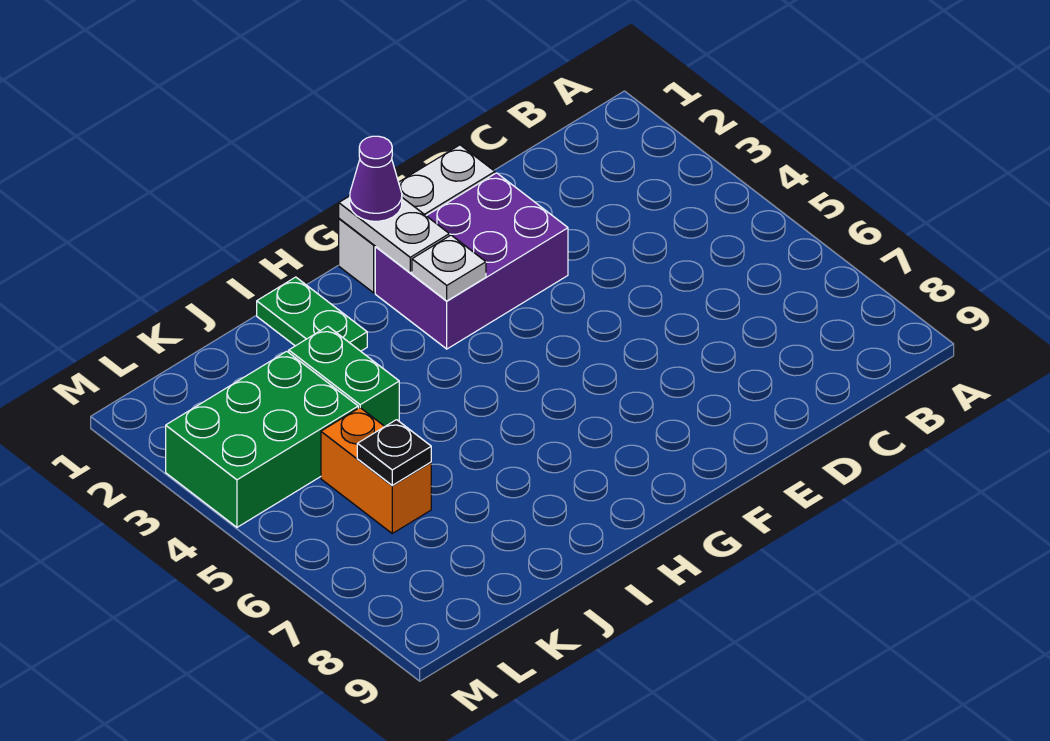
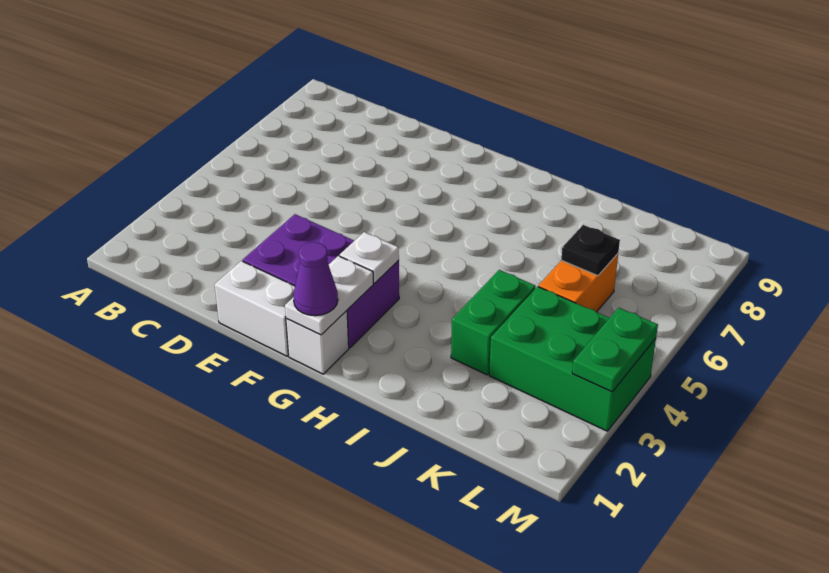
green plate I1:I2 level 1 -> green plate M3:M4 level 2

